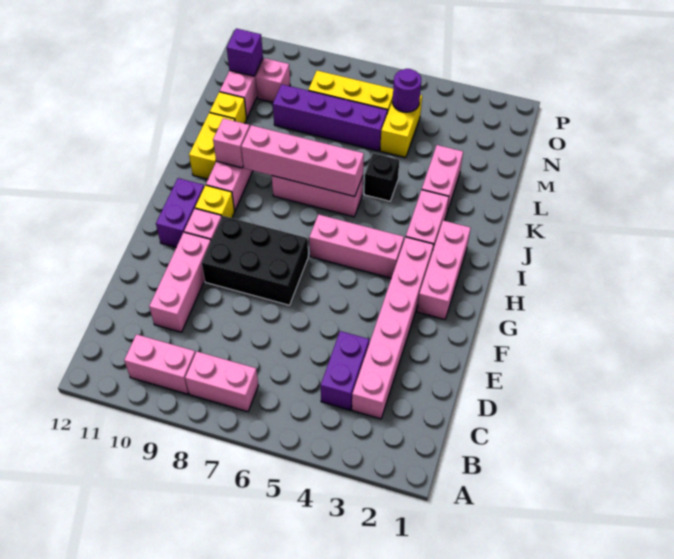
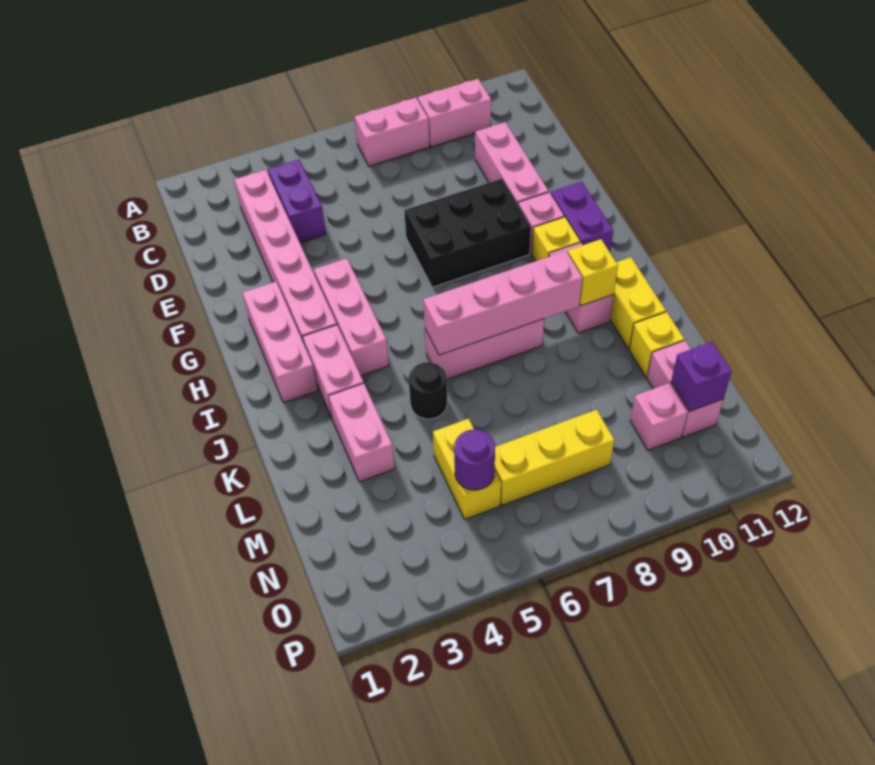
pink brick H4:H6 level 1 -> pink brick G4:I4 level 1
pink brick J10 level 2 -> yellow brick J10 level 2
black brick K5 level 1 -> black round brick K5 level 1
purple brick M6:M9 level 1 -> none

